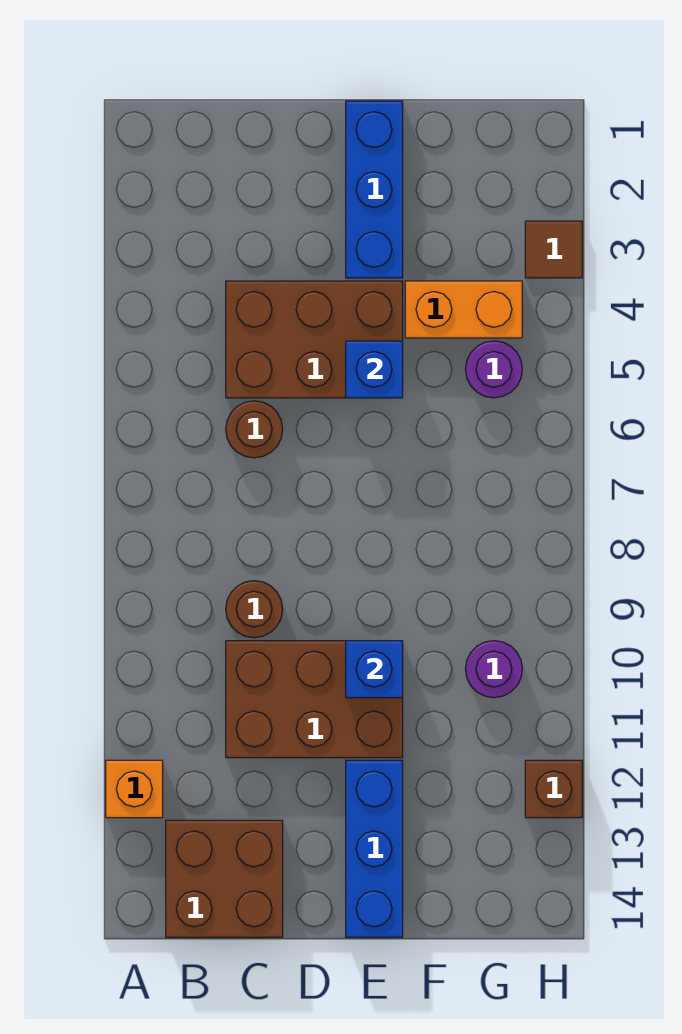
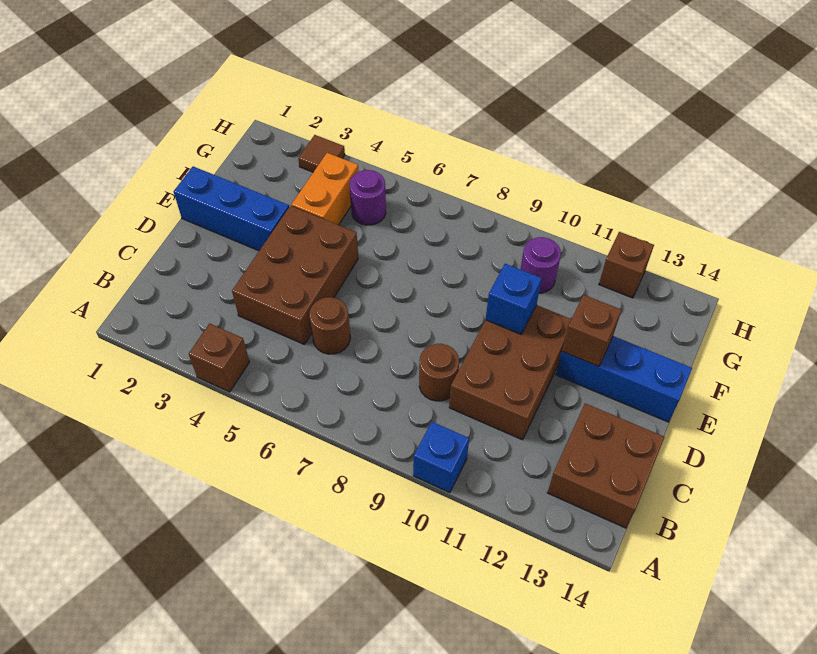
none -> brown brick A4 level 1
orange brick A12 level 1 -> none
blue brick E5 level 2 -> blue brick A10 level 1
none -> brown brick E12 level 2

